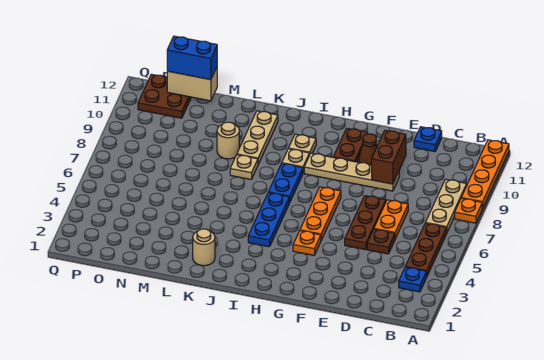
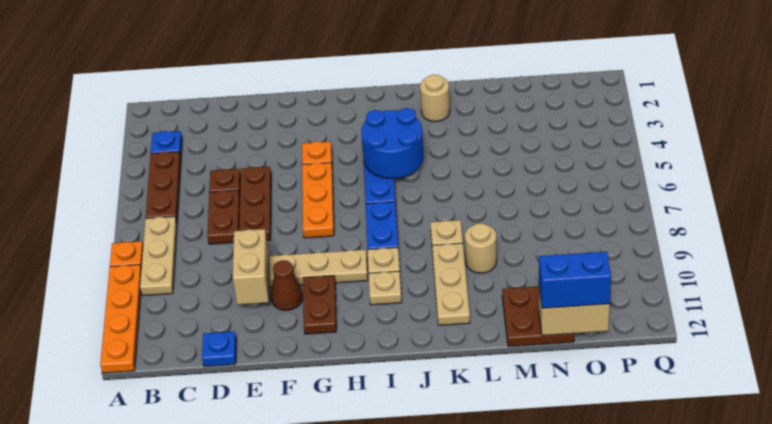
orange plate D6:D7 level 1 -> brown plate D6:D7 level 1
brown brick E9:E10 level 2 -> tan brick E9:E10 level 2
none -> blue round brick I4:J5 level 2
brown plate O11:P12 level 1 -> brown plate M11:N12 level 1

